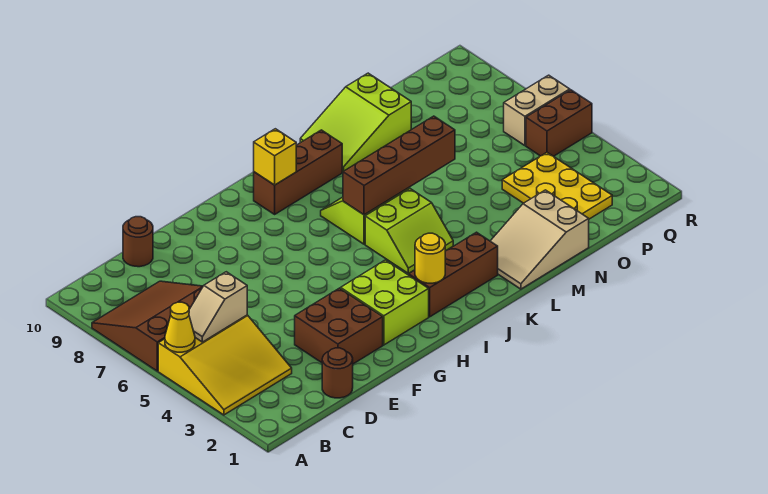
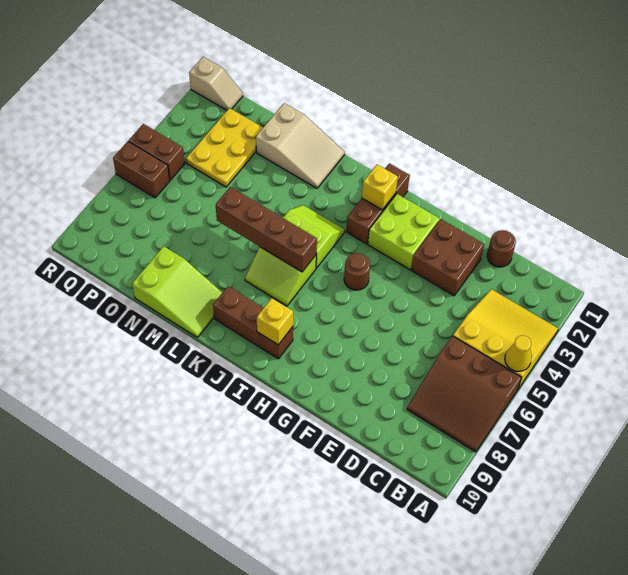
tan slope B5:C5 level 2 top C -> tan slope Q1:R1 level 1 top R
brown round brick D10 level 1 -> brown round brick H5 level 1
brown brick I2:K2 level 1 -> brown brick I1:I3 level 1
yellow round brick I2 level 2 -> yellow brick I2 level 2
tan brick Q6:R6 level 1 -> brown brick Q6:R6 level 1

